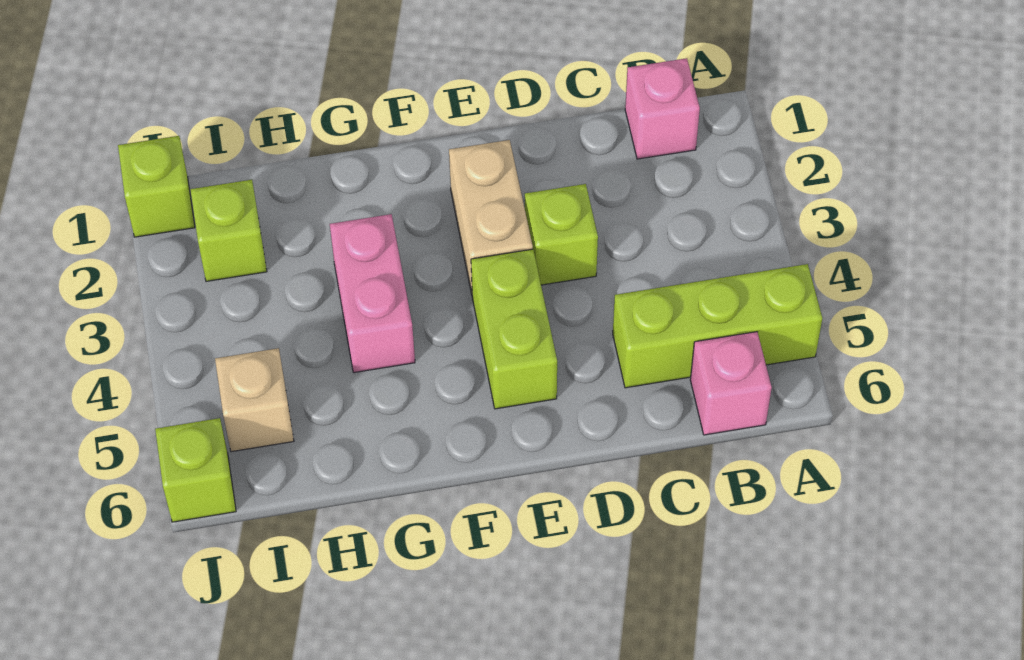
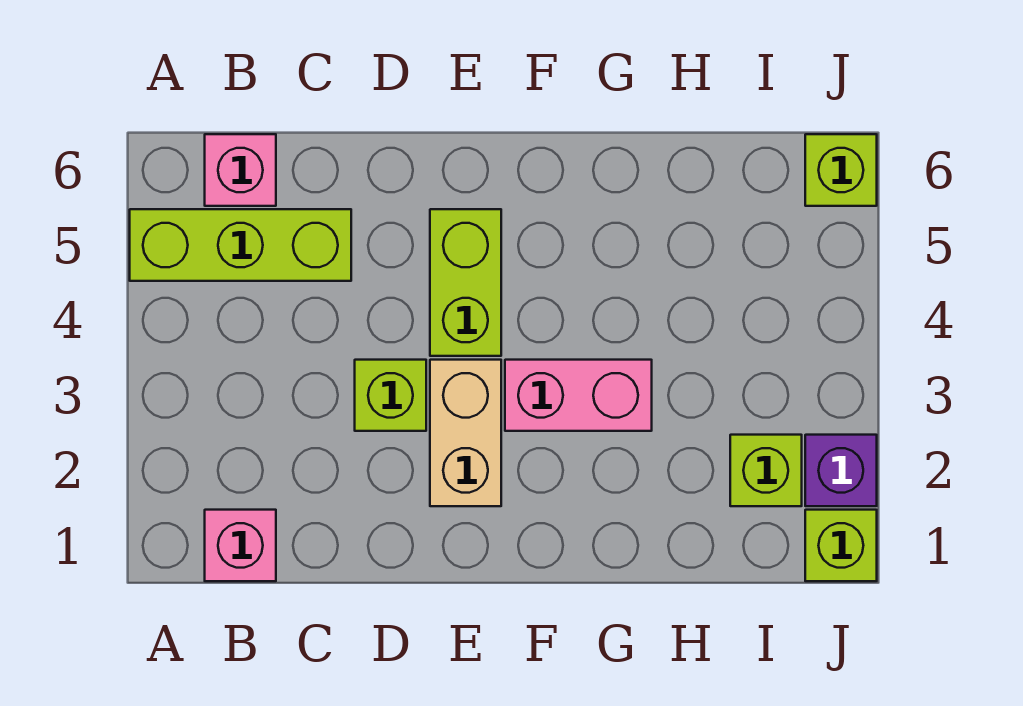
pink brick G3:G4 level 1 -> pink brick F3:G3 level 1
tan brick I5 level 1 -> none
none -> purple brick J2 level 1

